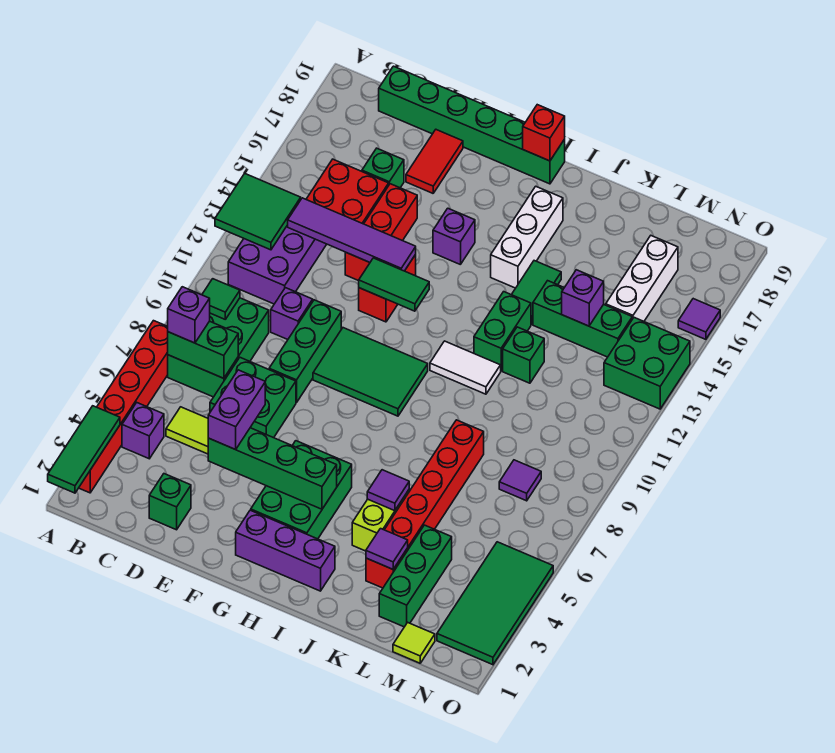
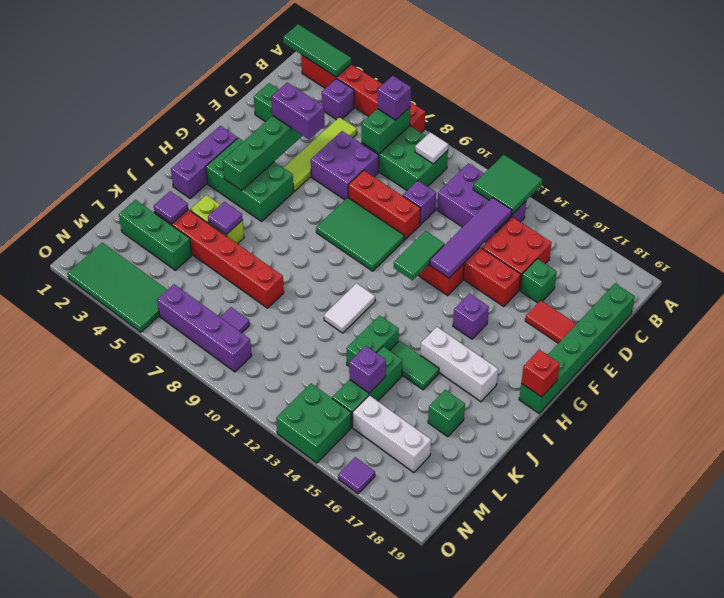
green tile B9 level 2 -> white tile B9 level 2
green brick D6:E7 level 1 -> purple brick D6:E7 level 1
green brick E8:E10 level 1 -> red brick E8:E10 level 1
green tile F9:H10 level 1 -> green tile F8:G10 level 1
green brick J12:J13 level 1 -> green brick J13:K13 level 1
green brick K12 level 1 -> green brick K17 level 1
lime tile M1 level 1 -> none
none -> purple brick N6:N9 level 1

